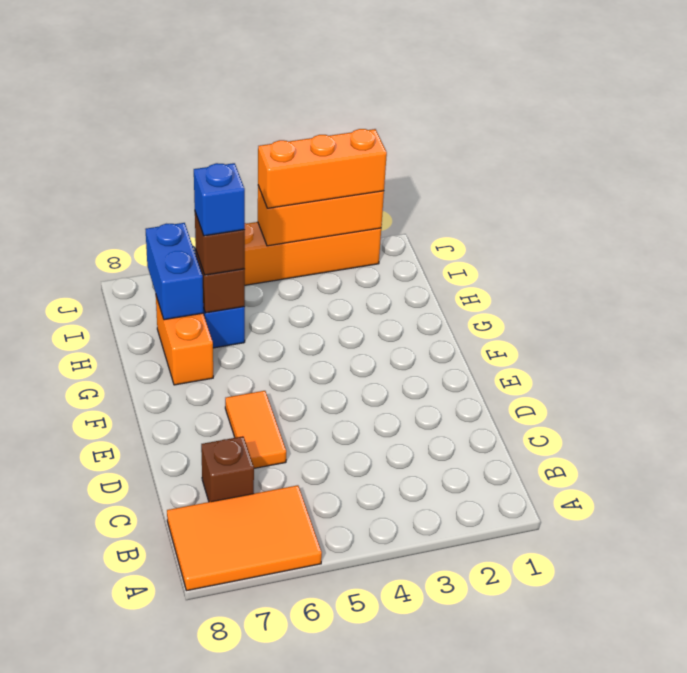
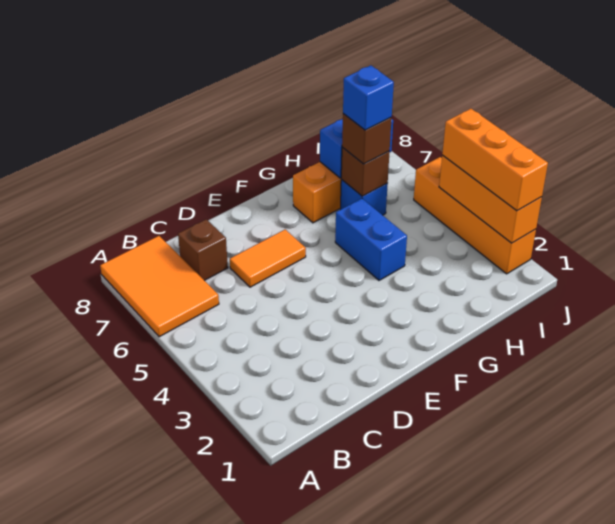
none -> blue brick G4:G5 level 1

